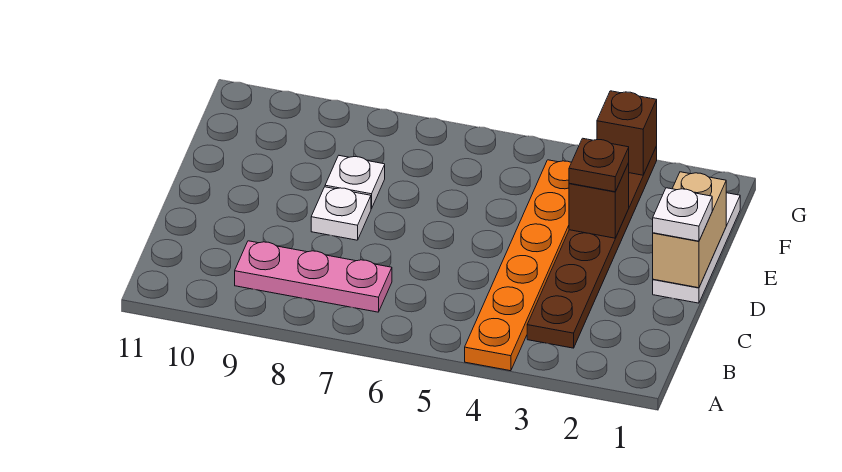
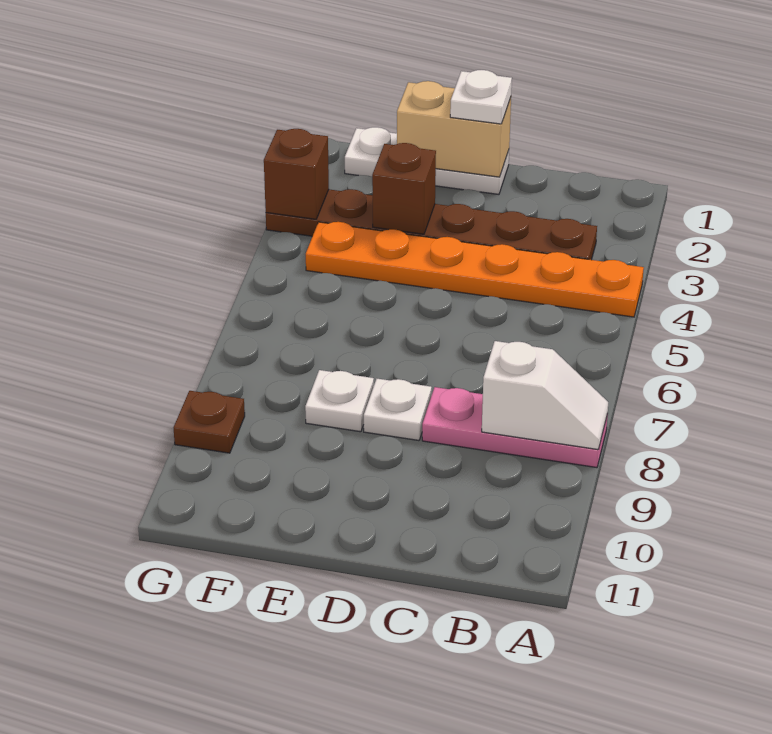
none -> white slope A8:B8 level 2 top B
pink plate B7:B9 level 1 -> pink plate A8:C8 level 1
brown plate E3 level 3 -> brown plate G9 level 1

